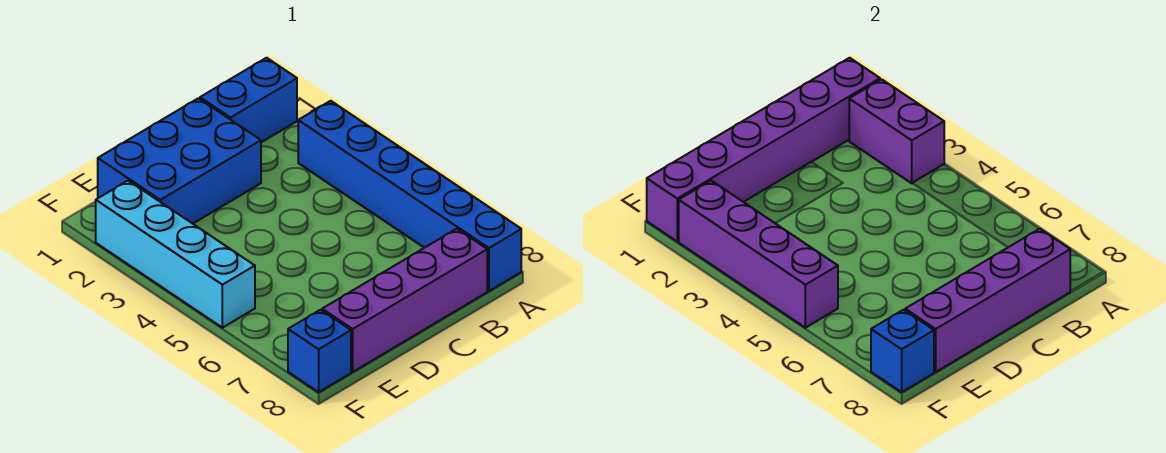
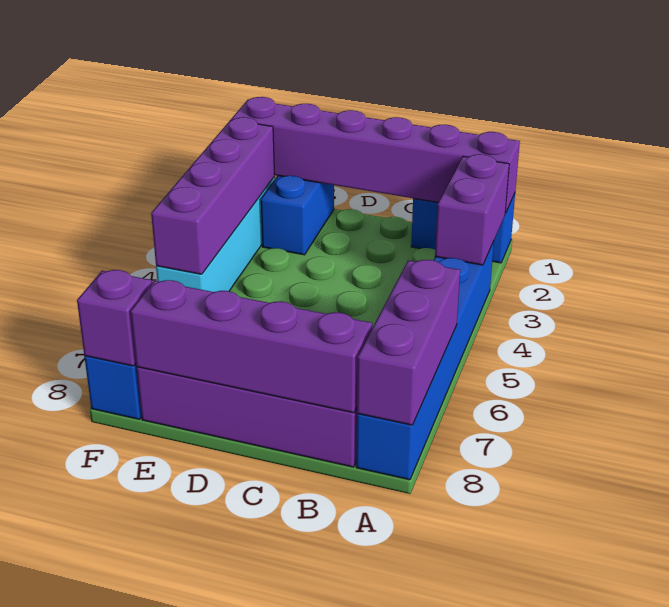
none -> purple brick A6:A8 level 2
blue brick C1:E2 level 1 -> blue brick E1:E2 level 1
blue brick F8 level 2 -> purple brick F8 level 2

